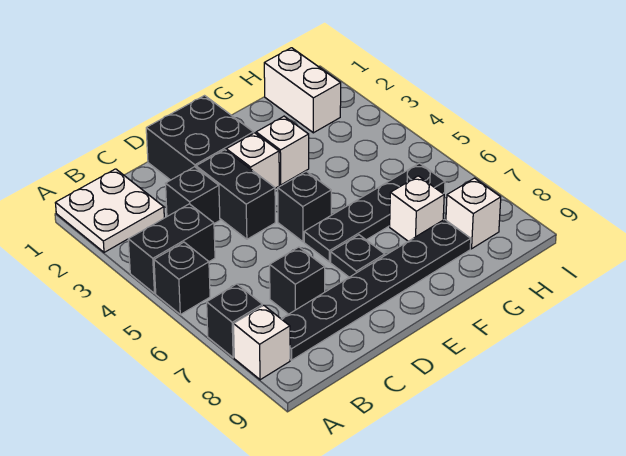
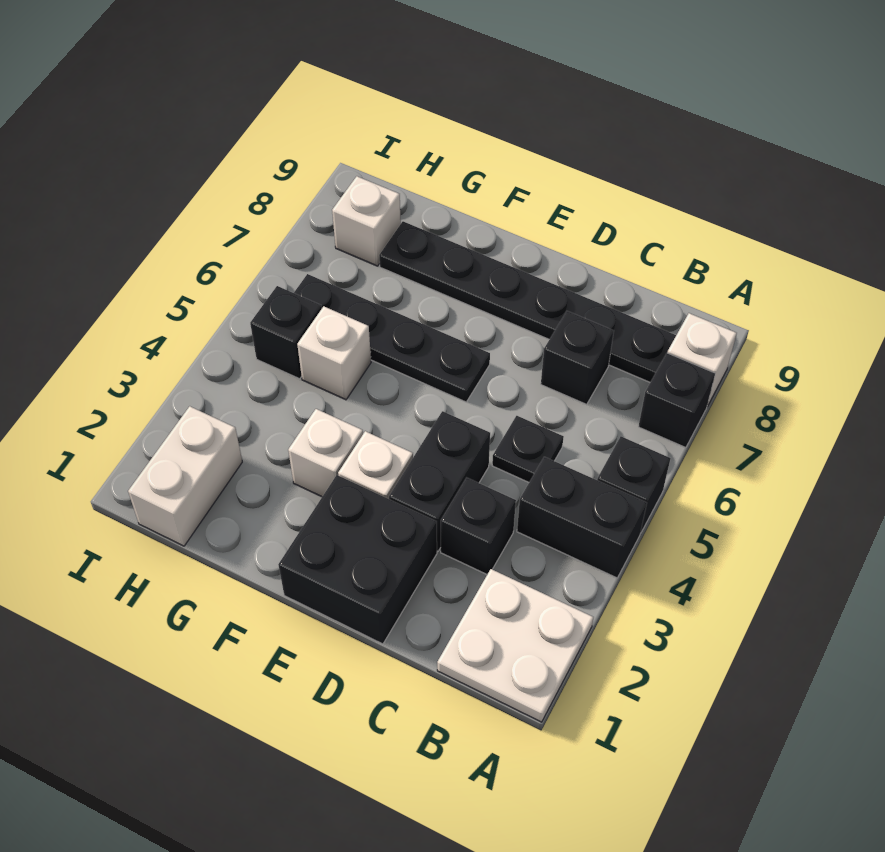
black brick E5 level 1 -> black brick H5 level 1
black plate E7 level 1 -> black plate C5 level 1
white brick G7 level 1 -> white brick G5 level 1

